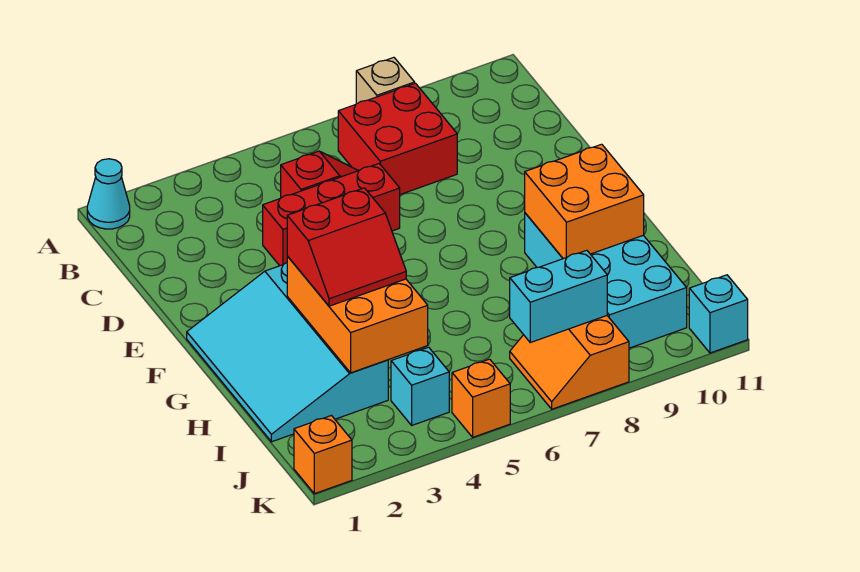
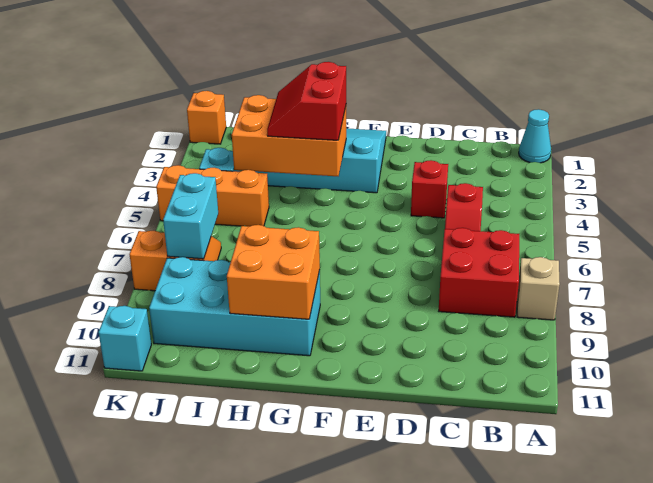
red brick D4:D6 level 1 -> red brick D4 level 1
orange brick K5 level 1 -> orange brick I5:K5 level 1

